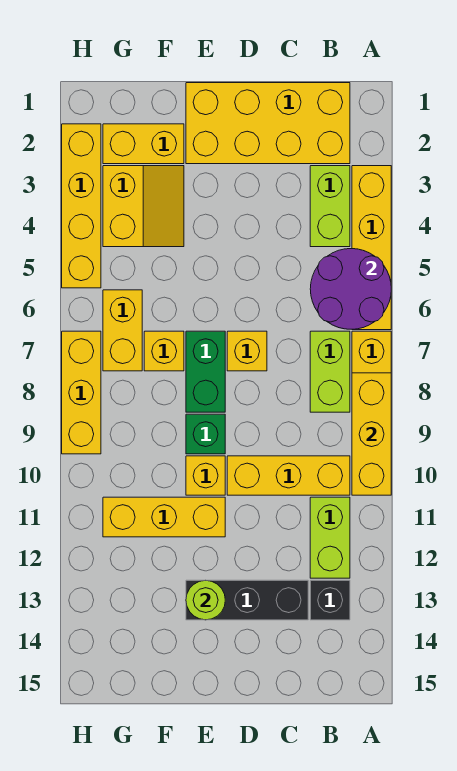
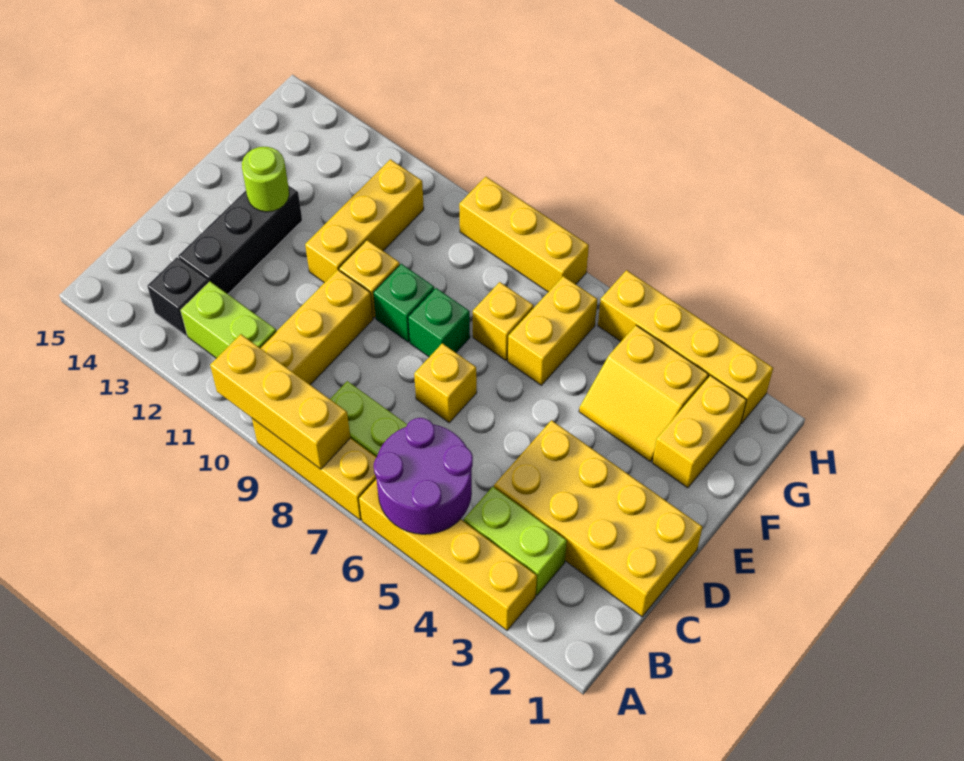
yellow brick B1:E2 level 1 -> yellow brick C1:D4 level 1
green brick E7:E8 level 1 -> green brick E8 level 1
yellow brick G6:G7 level 1 -> yellow brick F6:G6 level 1

